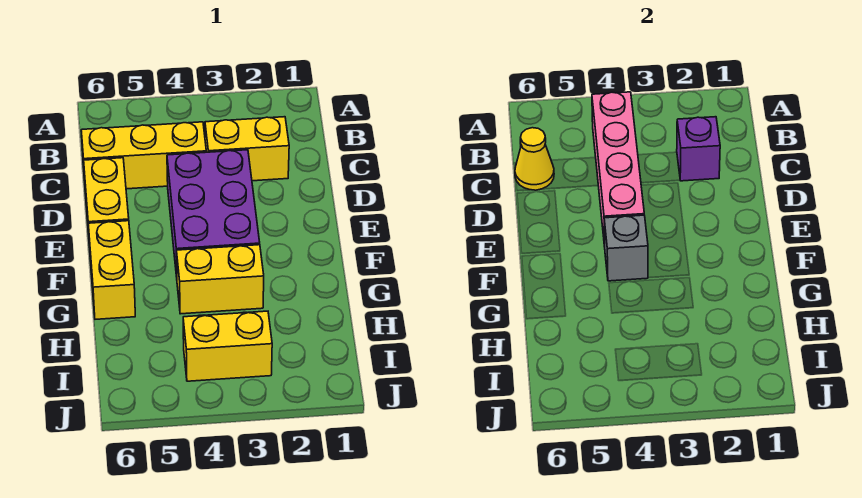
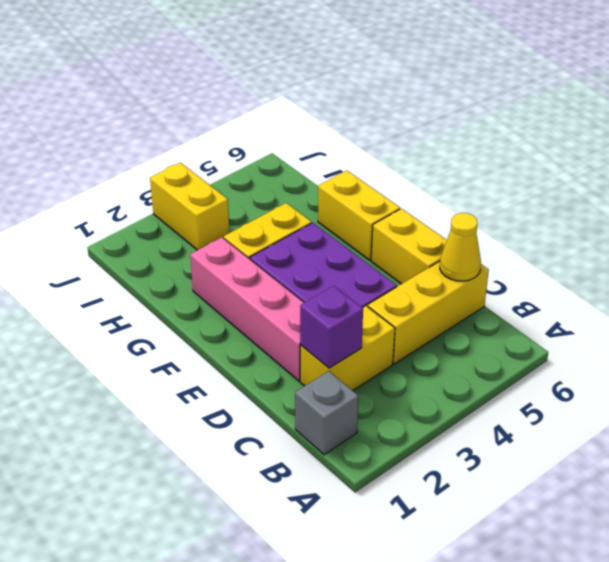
pink brick B4:E4 level 2 -> pink brick D2:G2 level 1
grey brick F4 level 2 -> grey brick B1 level 1
yellow brick I3:I4 level 1 -> yellow brick I3:J3 level 1

